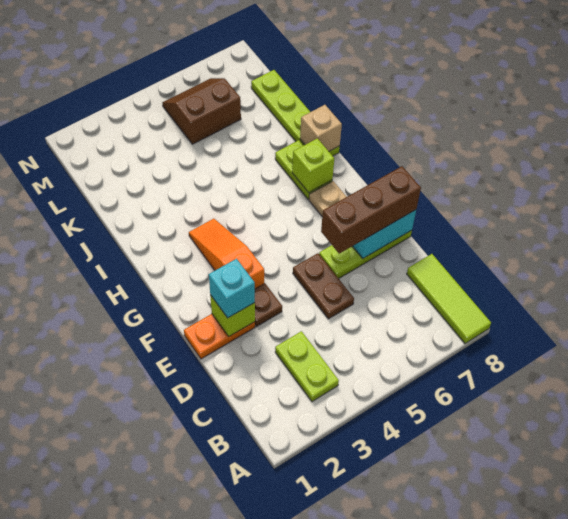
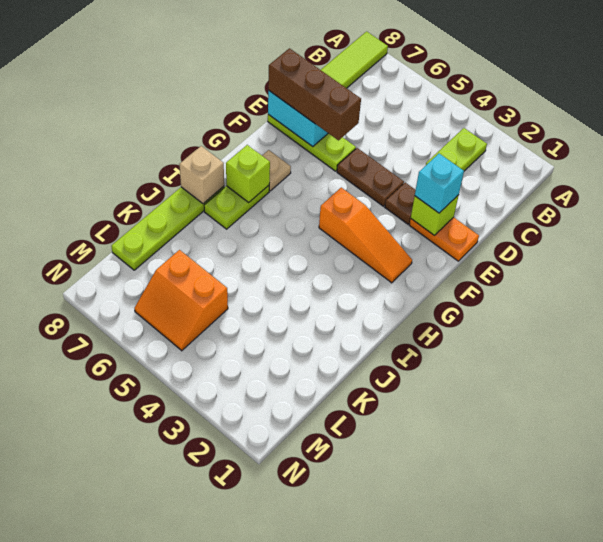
brown plate D5:E5 level 1 -> brown plate E4:E5 level 1
orange slope F3:H3 level 1 top F -> orange slope G2:G4 level 1 top 4
brown slope L5:M6 level 1 top L -> orange slope L5:M6 level 1 top L

